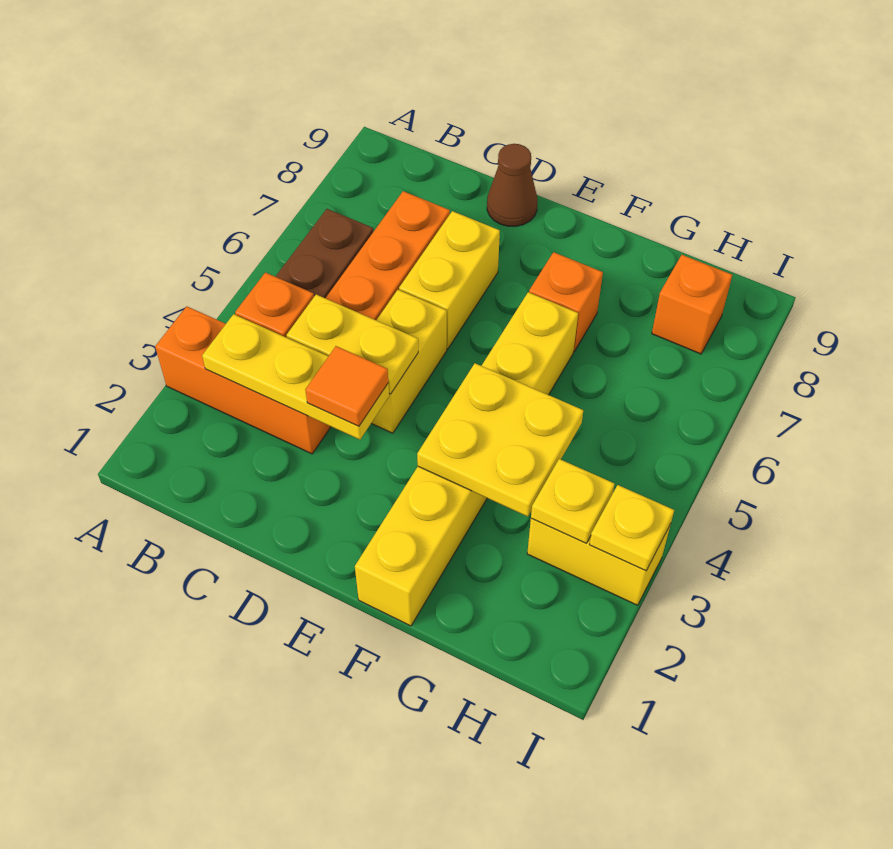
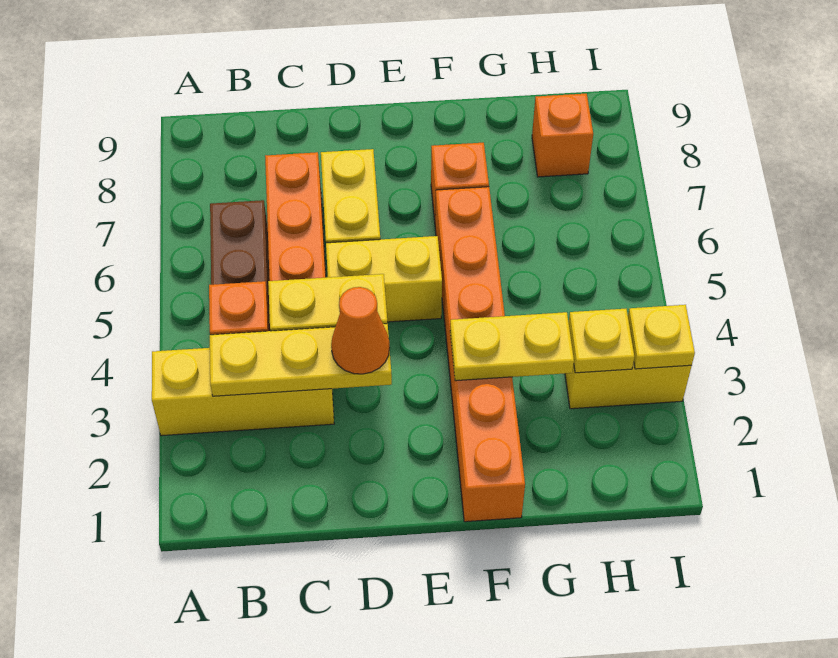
orange brick A3:C3 level 1 -> yellow brick A3:C3 level 1
orange tile D3 level 3 -> orange cone D3 level 3
yellow brick D4:D5 level 1 -> yellow brick D5:E5 level 1
brown cone D9 level 1 -> none
yellow brick F1:F6 level 1 -> orange brick F1:F6 level 1
yellow plate F3:G4 level 2 -> yellow plate F3:G3 level 2

